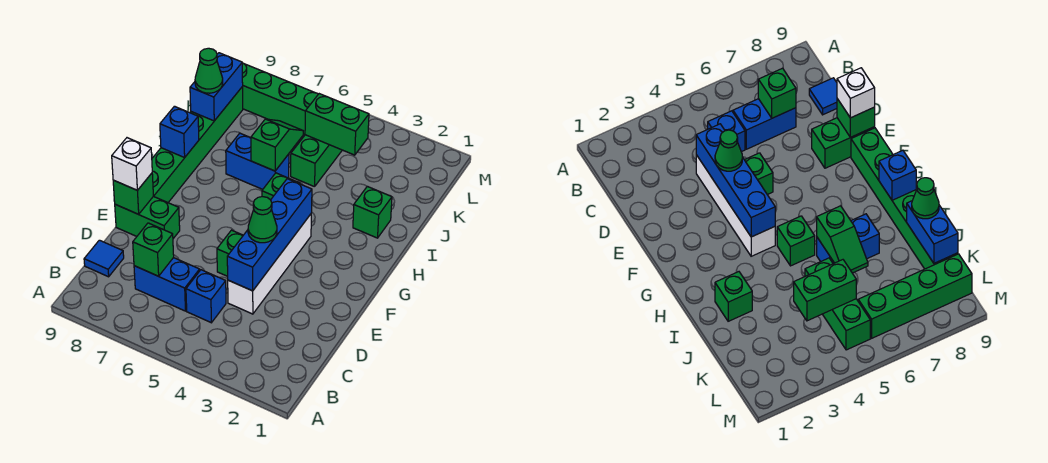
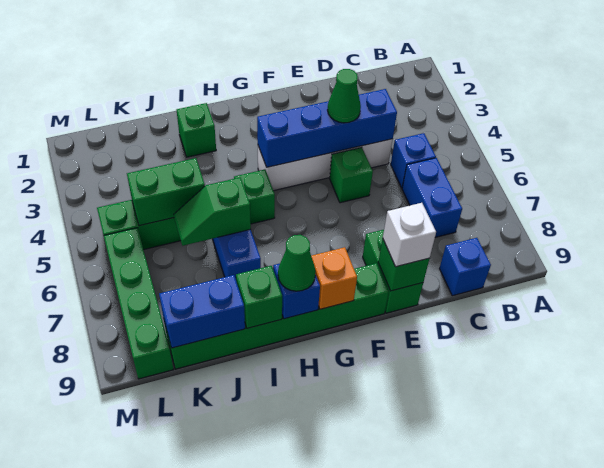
green brick C7 level 2 -> green brick I9 level 2
blue tile C9 level 1 -> blue brick C9 level 1
none -> orange brick G9 level 2
green cone J9 level 3 -> green cone H9 level 3
green brick K4:K5 level 2 -> green brick J5:K5 level 2

